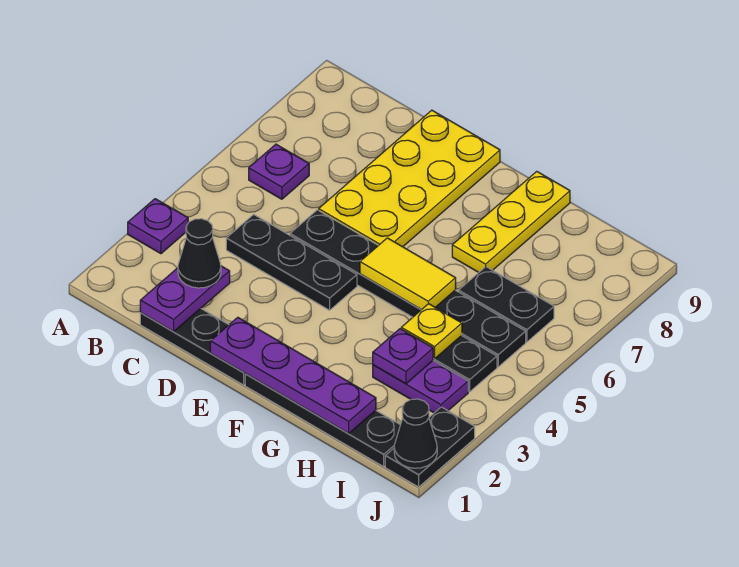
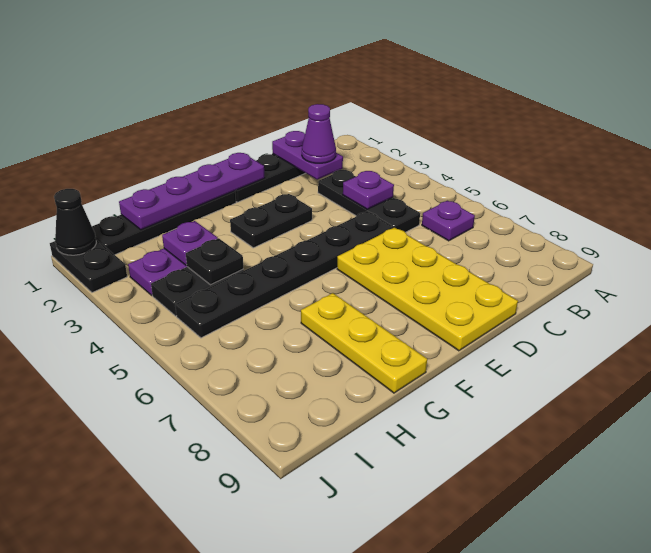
purple plate A3 level 1 -> purple plate C4 level 2
black cone C2 level 3 -> purple cone C2 level 3
black plate C4:E4 level 1 -> black plate C3:C5 level 1
yellow tile F5:G5 level 2 -> none
yellow plate H4 level 2 -> black plate H4 level 2
black plate H6:I6 level 1 -> black plate E3:F3 level 1

